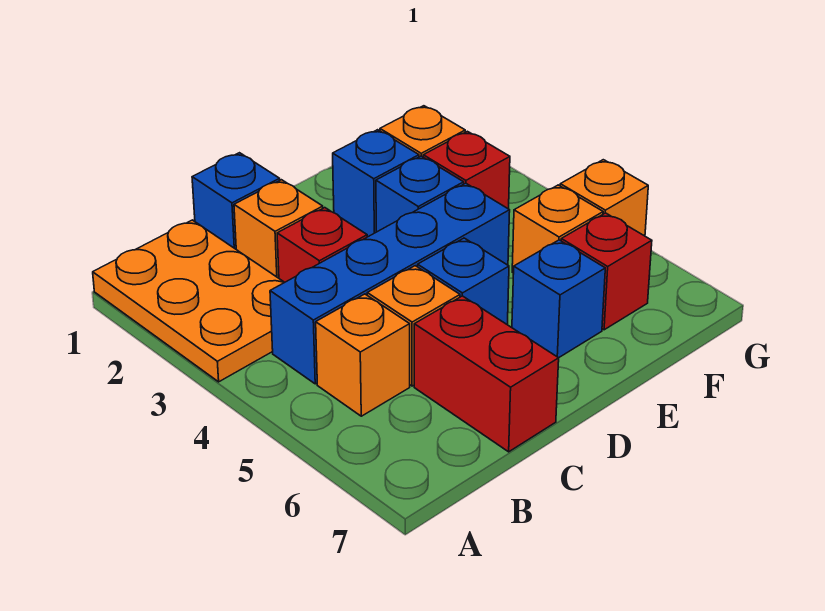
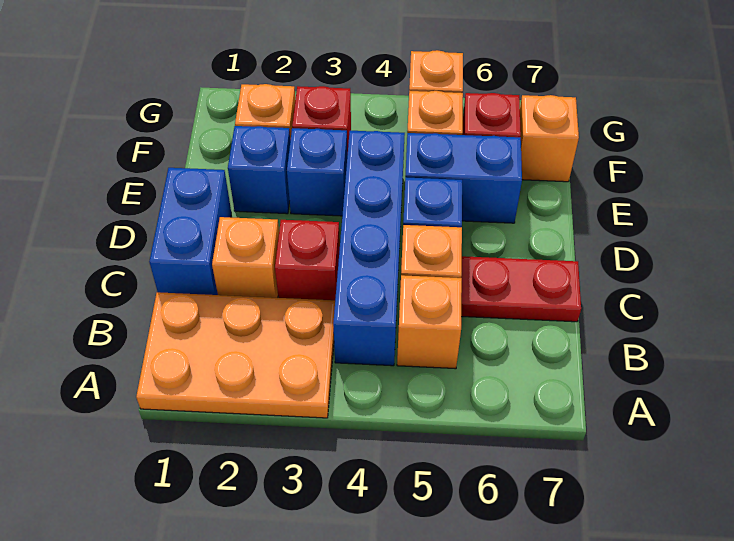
blue brick C1 level 1 -> blue brick C1:D1 level 1
red brick C6:C7 level 1 -> red plate C6:C7 level 1
blue brick E6 level 1 -> blue brick E5:E6 level 1
none -> orange brick F7 level 1

